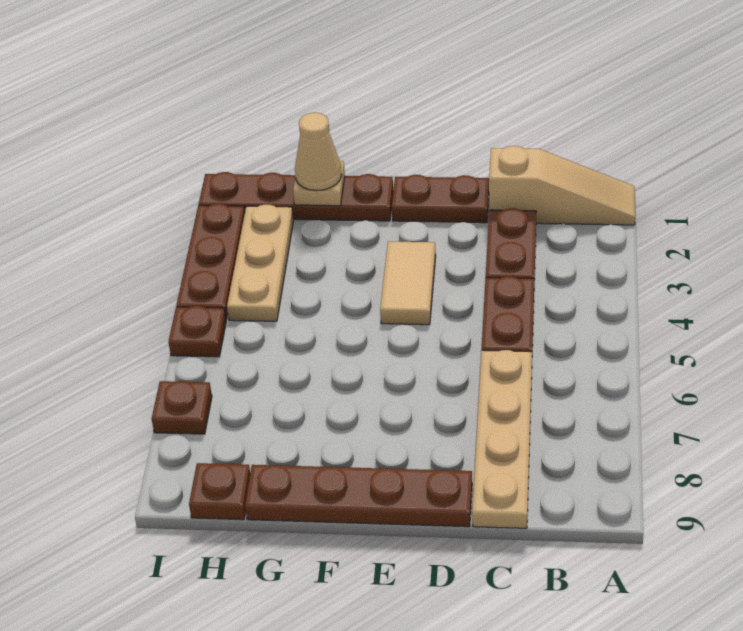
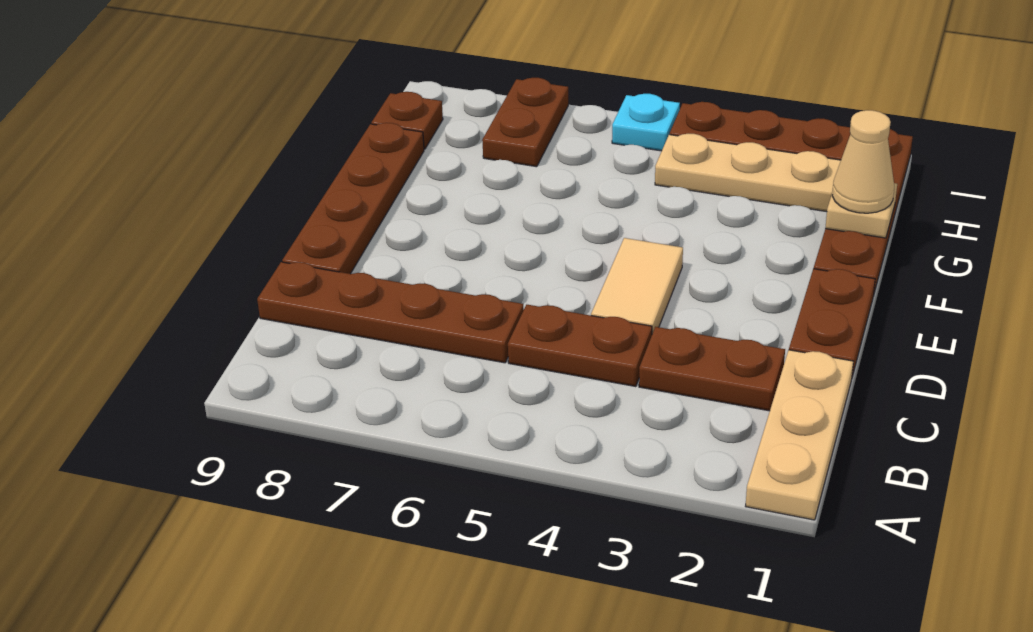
tan slope A1:C1 level 1 top C -> tan plate A1:C1 level 1
tan plate C6:C9 level 1 -> brown plate C6:C9 level 1
tan tile E3:E4 level 1 -> tan tile D4:E4 level 1
brown plate I5 level 1 -> cyan plate I5 level 1
brown plate I7 level 1 -> brown plate H7:I7 level 1

